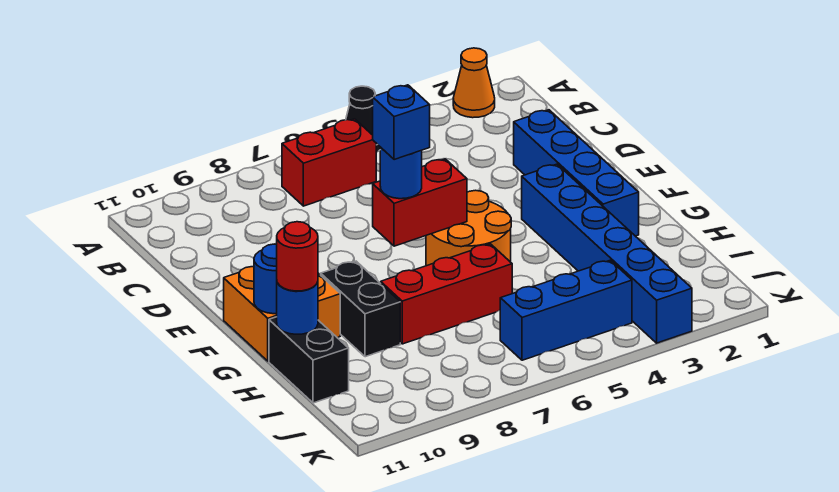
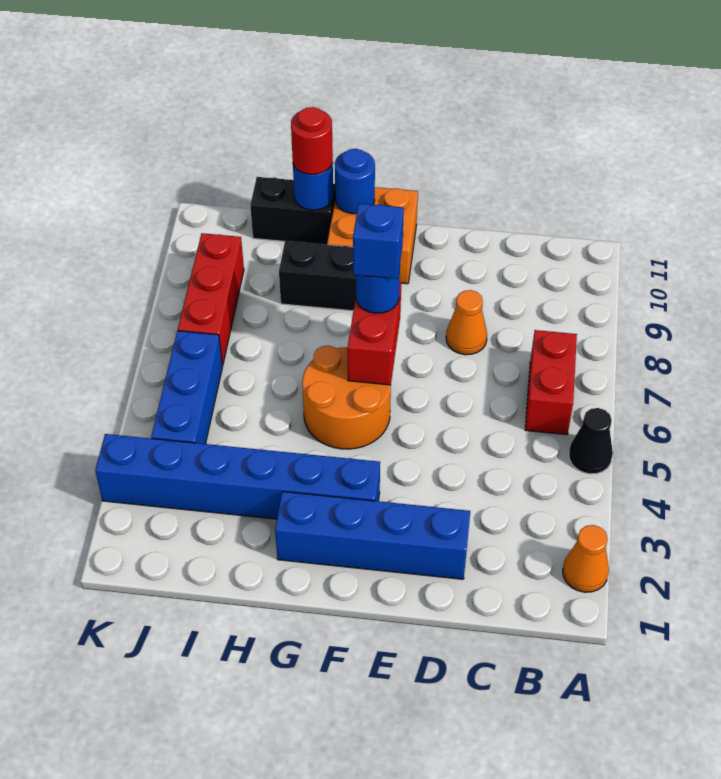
none -> orange cone D8 level 1
red brick H6:H8 level 1 -> red brick J7:J9 level 1

